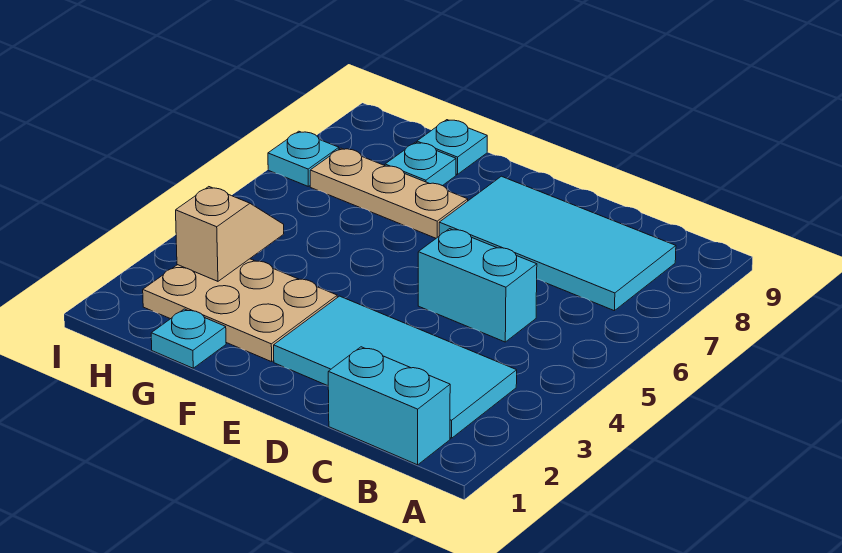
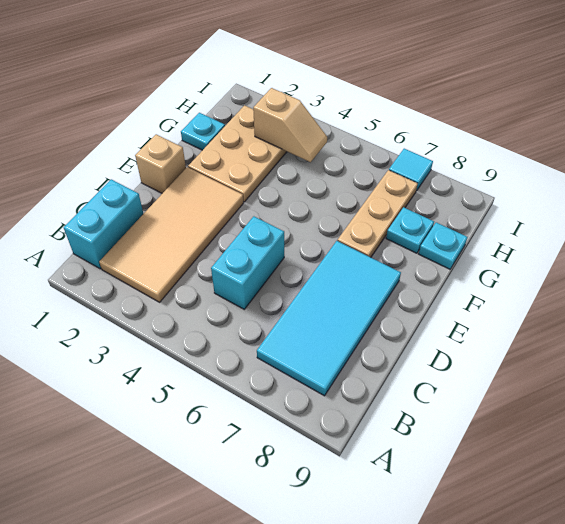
cyan tile B2:E3 level 1 -> tan tile B2:E3 level 1
none -> tan brick E1 level 1
cyan plate I7 level 1 -> cyan tile I7 level 1

